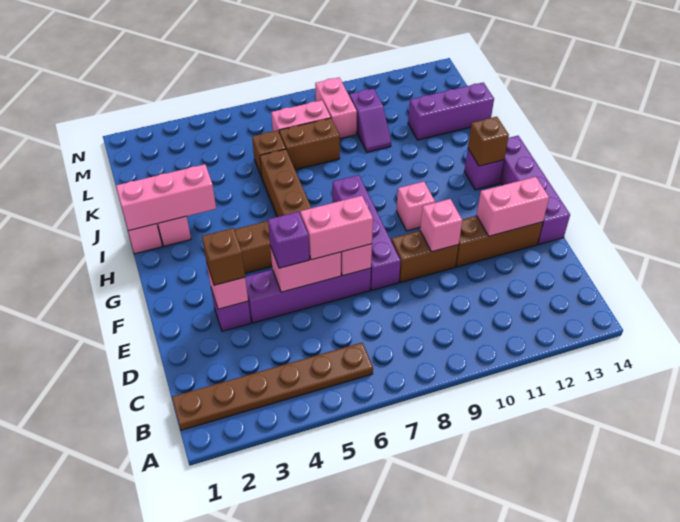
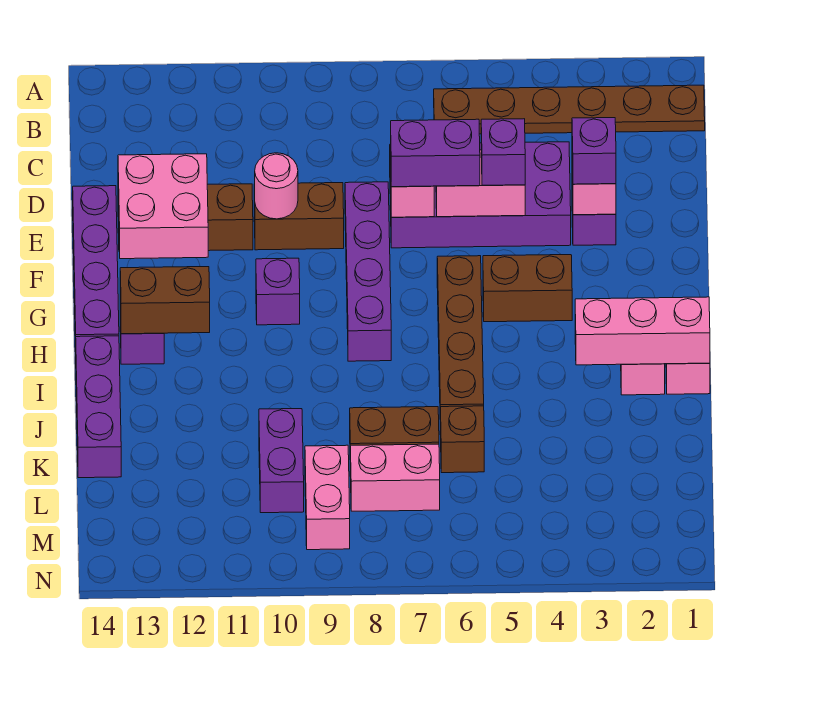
brown brick E3 level 3 -> purple brick E3 level 3
purple brick E4:E7 level 1 -> purple brick D4:E7 level 1
pink brick E6:E7 level 3 -> purple brick E6:E7 level 3
pink brick E10 level 2 -> pink round brick E10 level 2
pink brick E12:E13 level 2 -> pink brick E12:F13 level 2
pink brick G10 level 1 -> purple brick G10 level 1
brown brick H13 level 2 -> brown brick H12:H13 level 2
purple slope K10:L10 level 1 top L -> purple brick K10:L10 level 1
purple brick K12:K14 level 1 -> purple brick I14:K14 level 1

